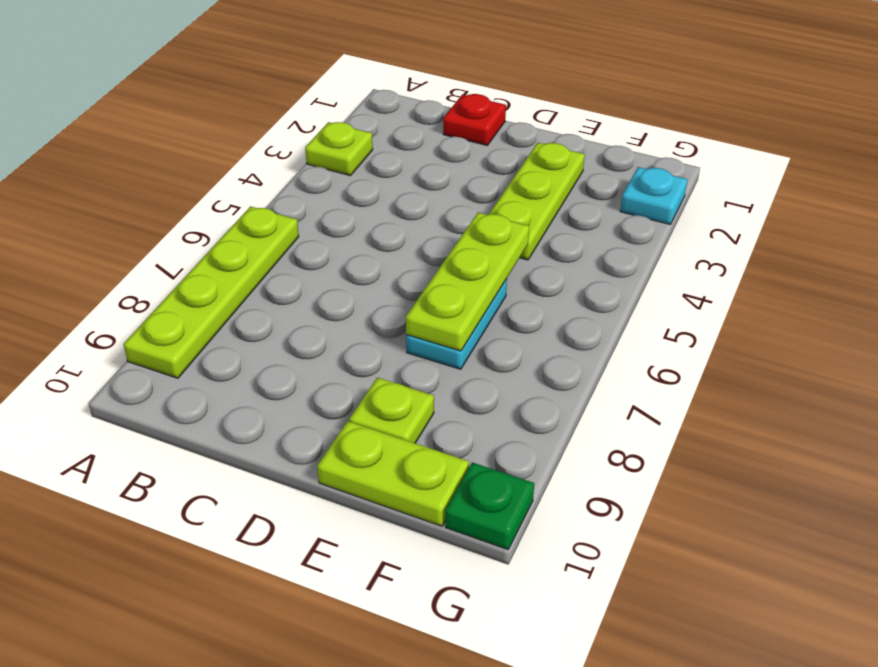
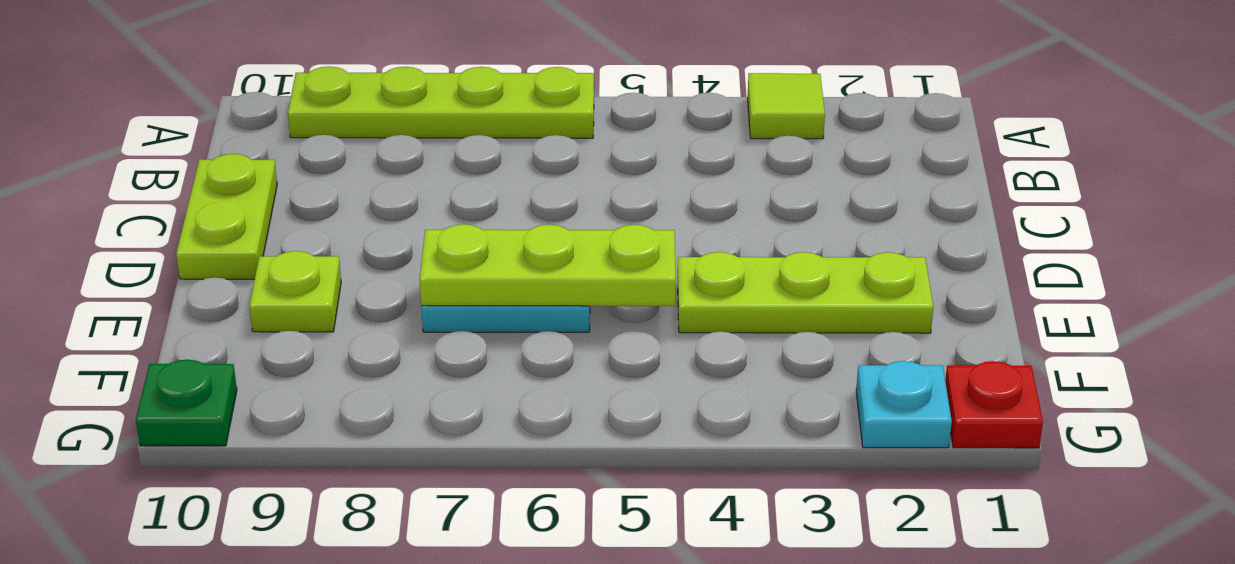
lime plate A3 level 1 -> lime tile A3 level 1
red plate C1 level 1 -> red plate G1 level 1
lime plate E10:F10 level 1 -> lime plate C10:D10 level 1

